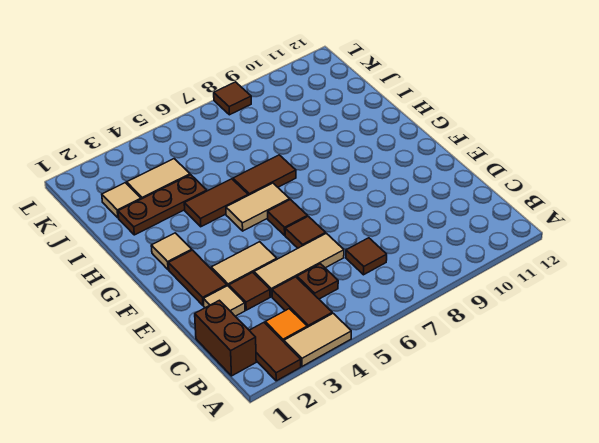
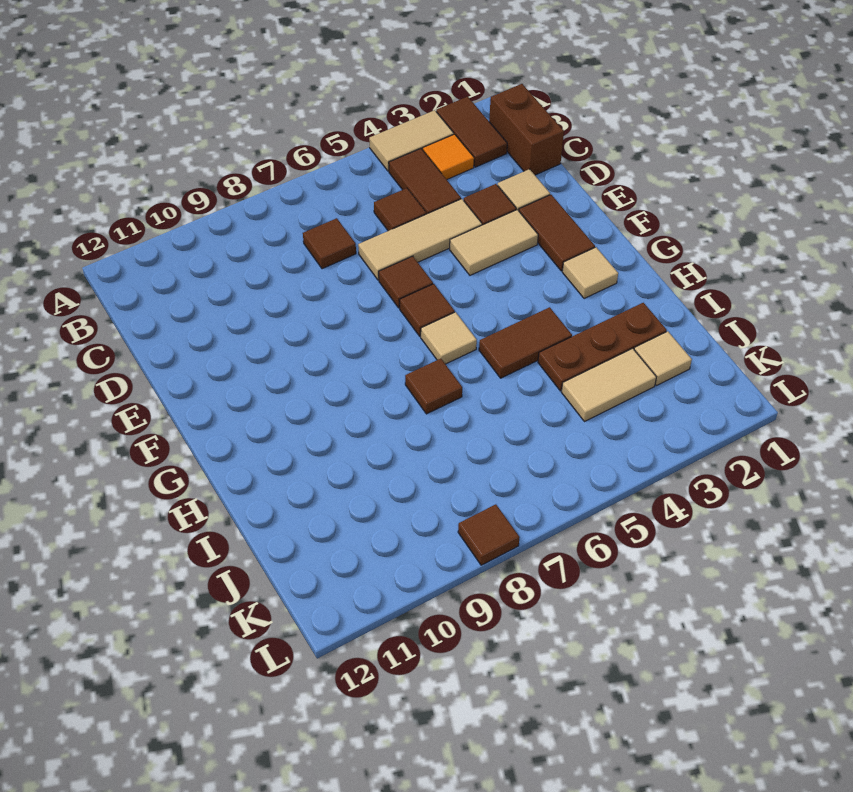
brown plate C5 level 1 -> brown tile C5 level 1
tan tile G5:G6 level 1 -> tan tile G6 level 1
brown tile H6:H7 level 1 -> brown tile H7 level 1

